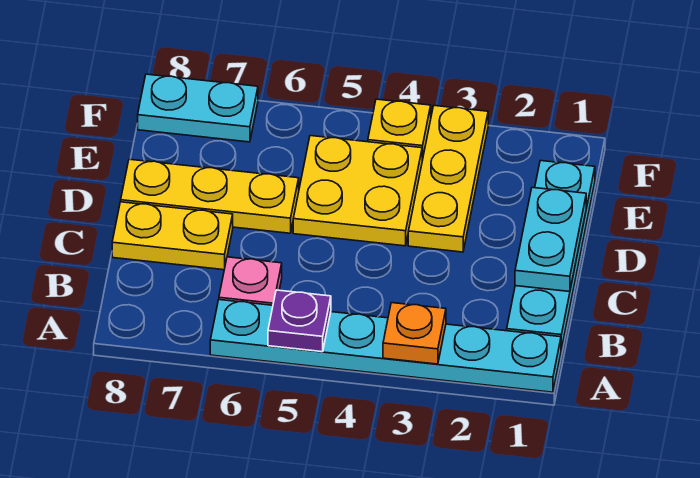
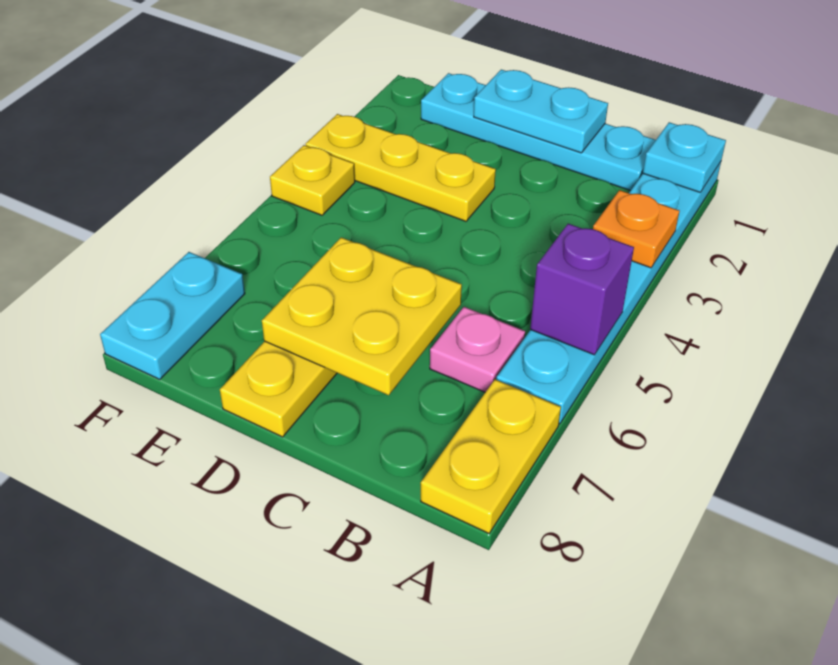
none -> cyan plate A1 level 2
purple plate A5 level 2 -> purple brick A5 level 2
yellow plate C7:C8 level 1 -> yellow plate A7:A8 level 1
yellow plate D4:E5 level 1 -> yellow plate C6:D7 level 2

